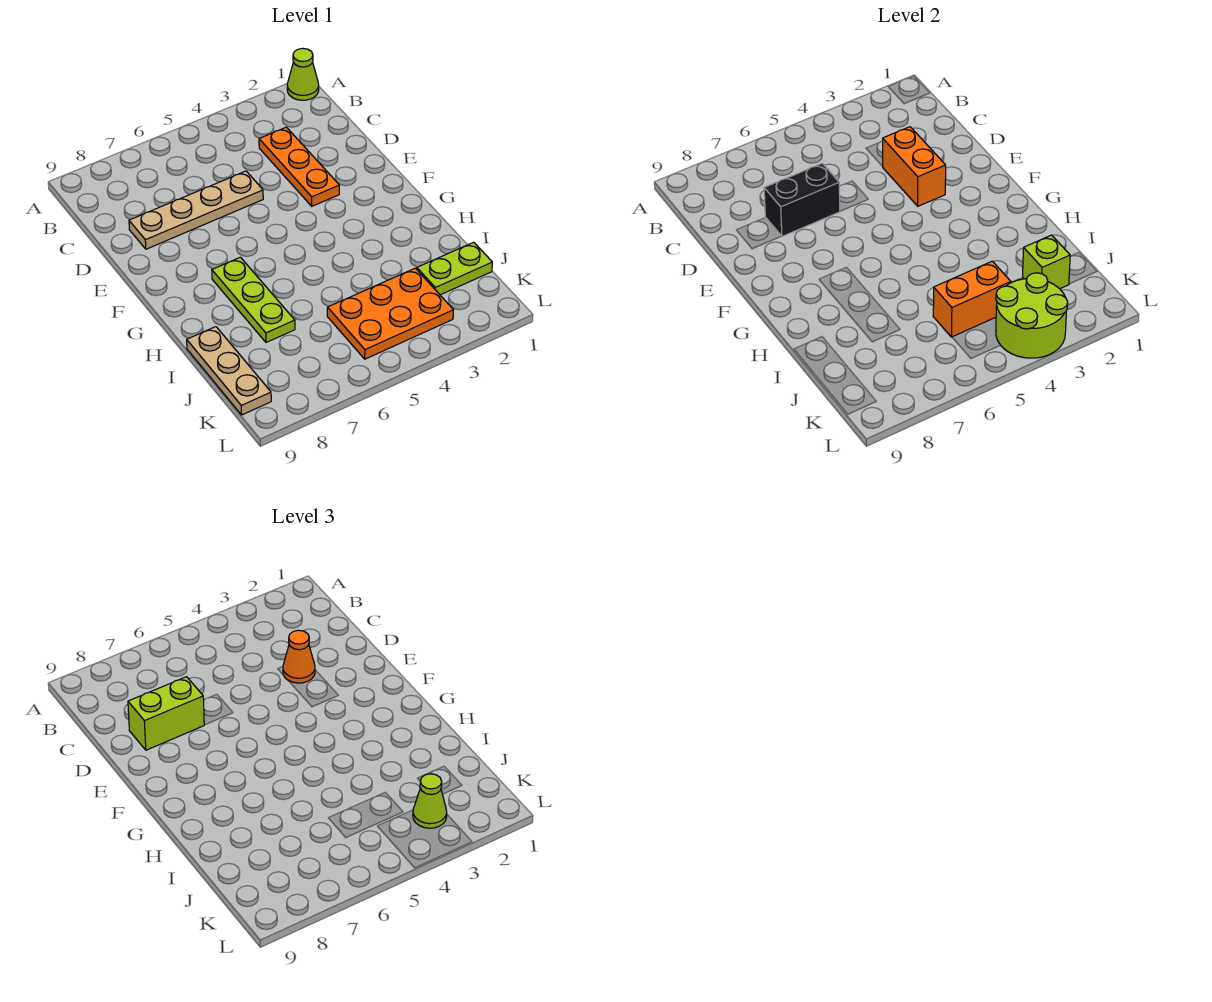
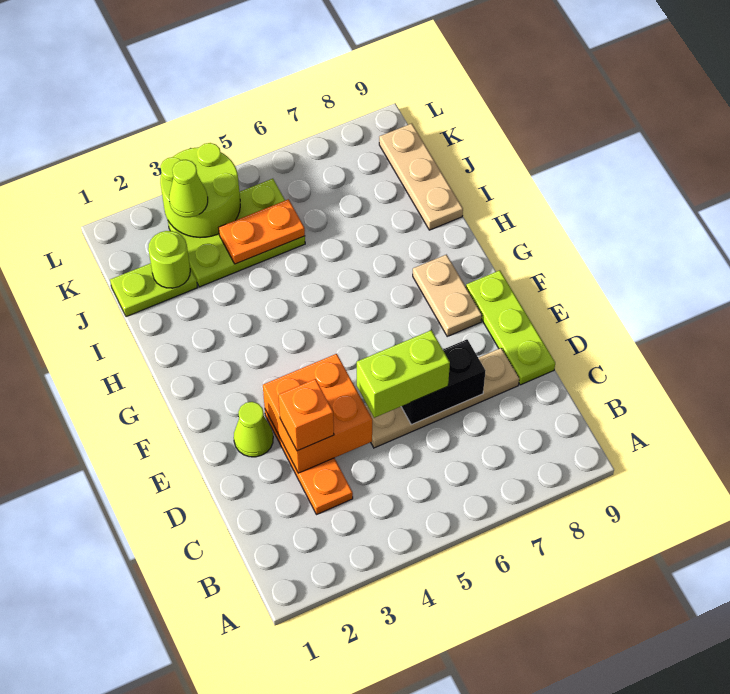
lime cone A1 level 1 -> lime cone E2 level 1
orange brick D3:E3 level 2 -> orange brick D3:E4 level 2
orange cone D3 level 3 -> orange brick D3 level 3
lime brick D7:D8 level 3 -> lime brick D5:D6 level 3
none -> tan plate F8:G8 level 1
lime plate G7:I7 level 1 -> lime plate D9:F9 level 1
lime brick J2 level 2 -> lime round brick J2 level 2
orange plate J3:K5 level 1 -> lime plate J3:K5 level 1
orange brick J4:J5 level 2 -> orange plate J4:J5 level 2

